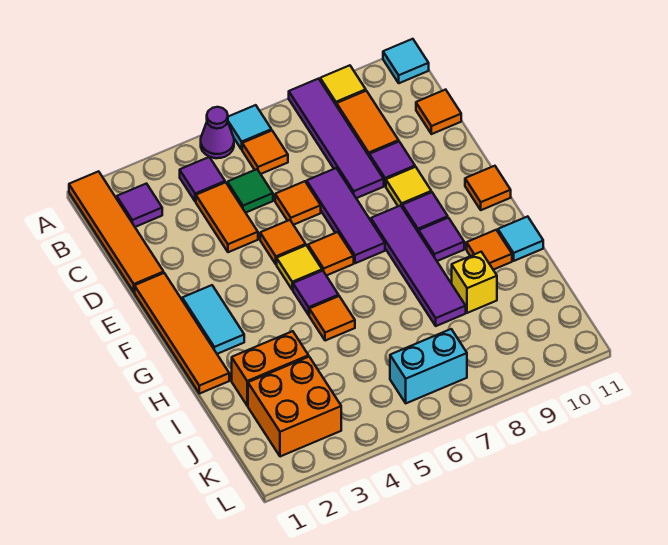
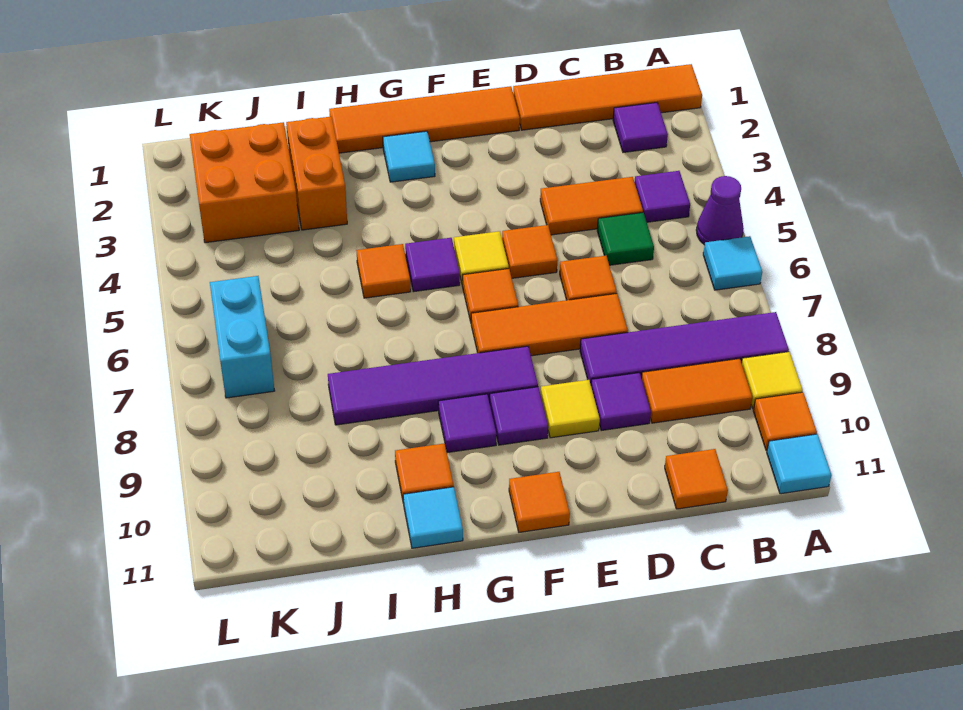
orange tile B6 level 1 -> orange tile A10 level 1
purple tile D7:F7 level 1 -> orange tile D7:F7 level 1
cyan tile F2:G2 level 1 -> cyan tile G2 level 1
yellow brick I9 level 1 -> none

